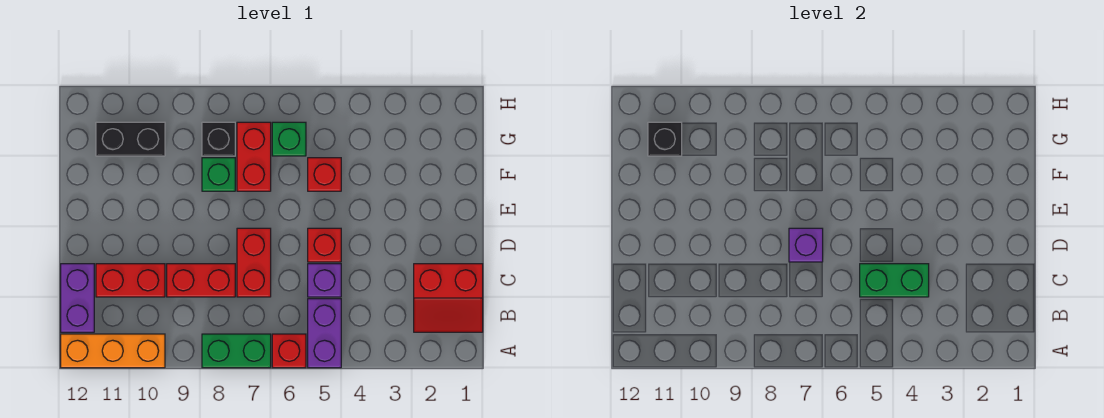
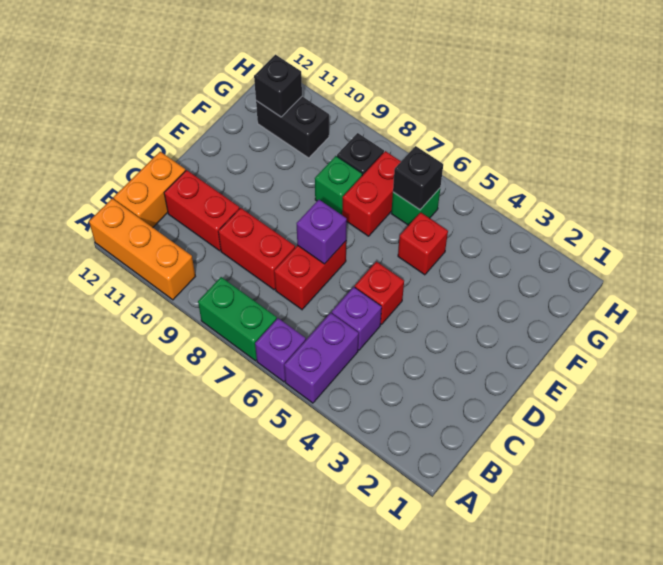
red brick A6 level 1 -> purple brick A6 level 1
red slope B1:C2 level 1 top C -> none
purple brick B12:C12 level 1 -> orange brick B12:C12 level 1
green brick C4:C5 level 2 -> none
none -> black brick G6 level 2

